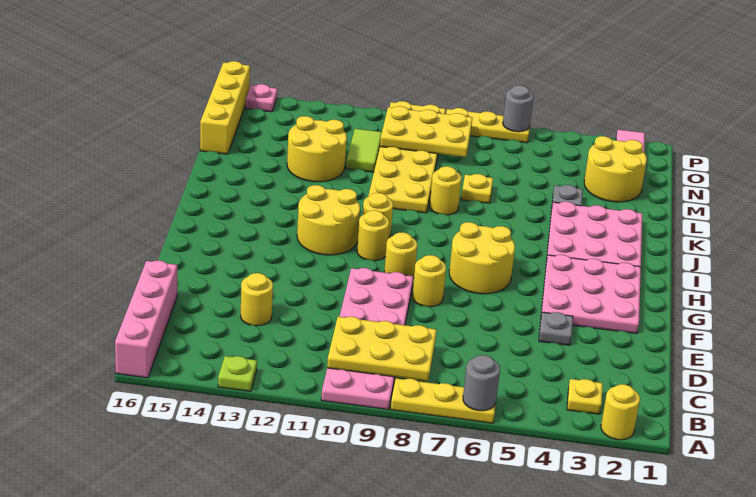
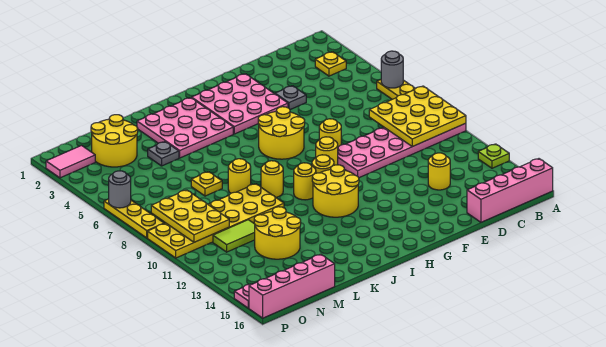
yellow round brick A2 level 1 -> yellow round brick J9 level 1
yellow plate B8:C10 level 2 -> yellow plate A8:C10 level 2
yellow brick M16:P16 level 1 -> pink brick M16:P16 level 1

